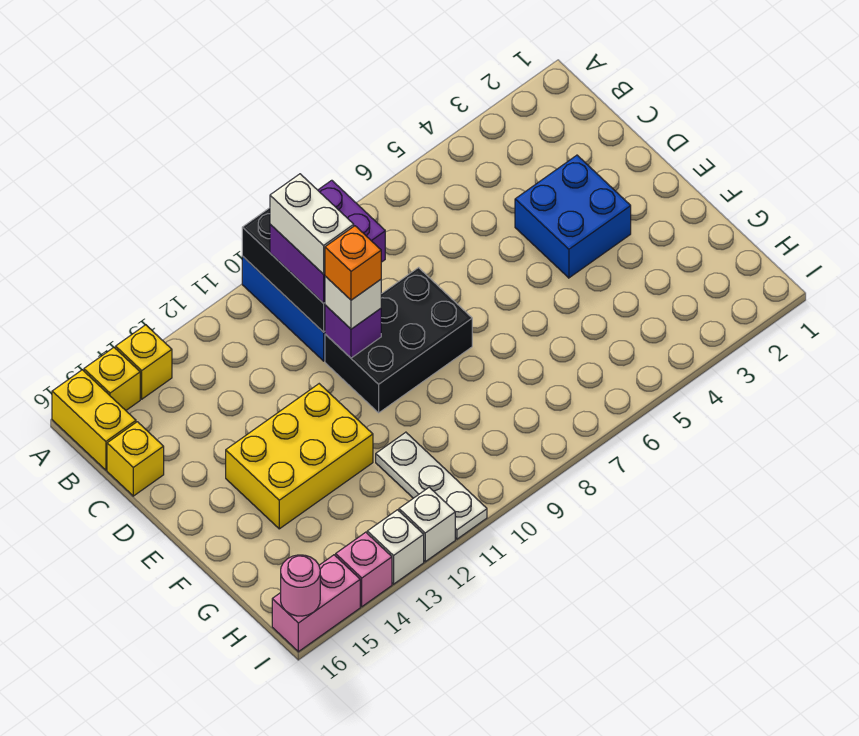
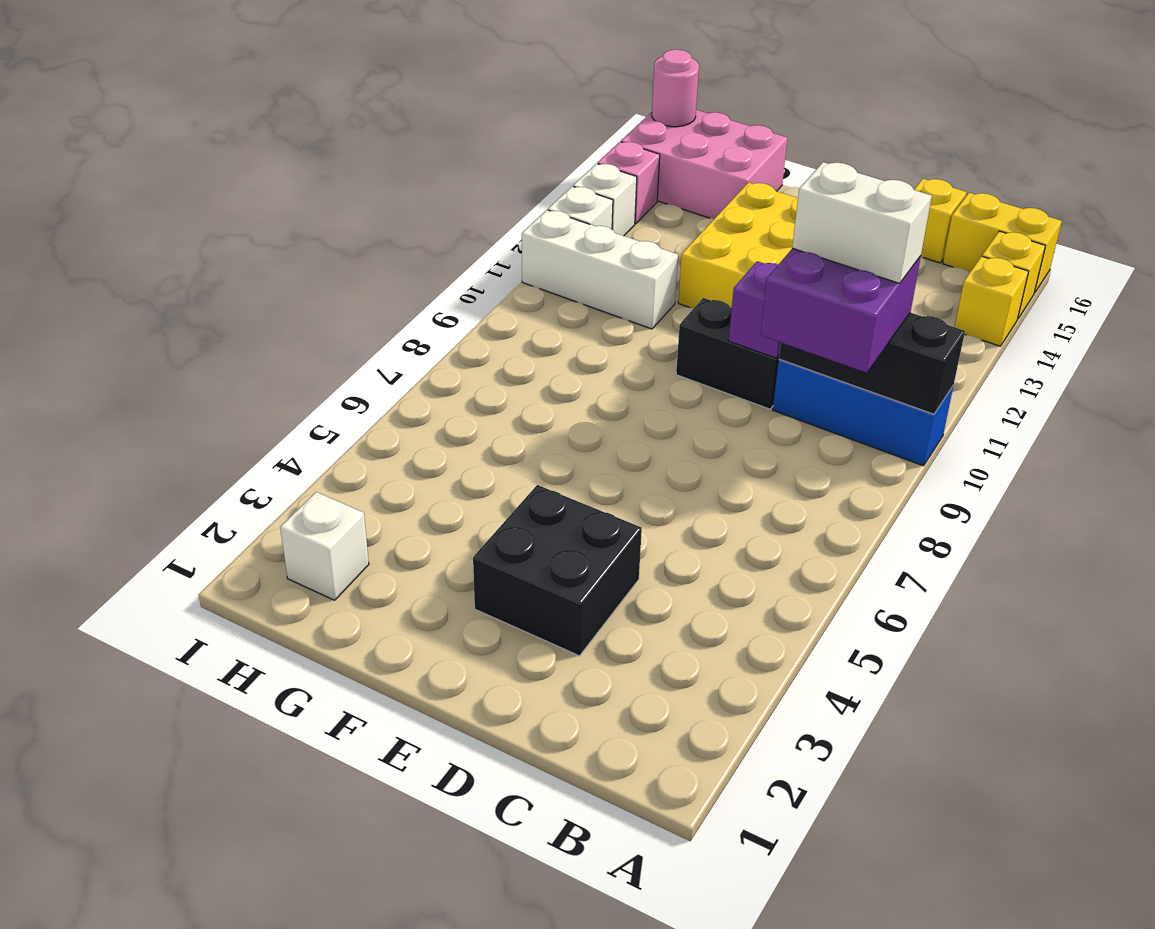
blue brick D3:E4 level 1 -> black brick D3:E4 level 1
black brick D8:E10 level 1 -> black brick D10:E10 level 1
white brick D10 level 3 -> white brick H2 level 1
orange brick D10 level 4 -> none
white plate G11:I11 level 1 -> white brick G11:I11 level 1
pink brick I15:I16 level 1 -> pink brick G15:I16 level 1

